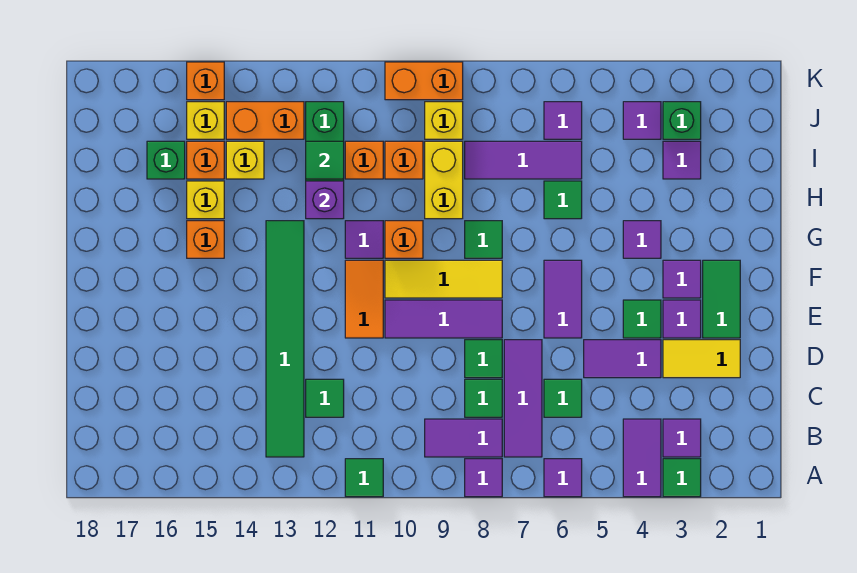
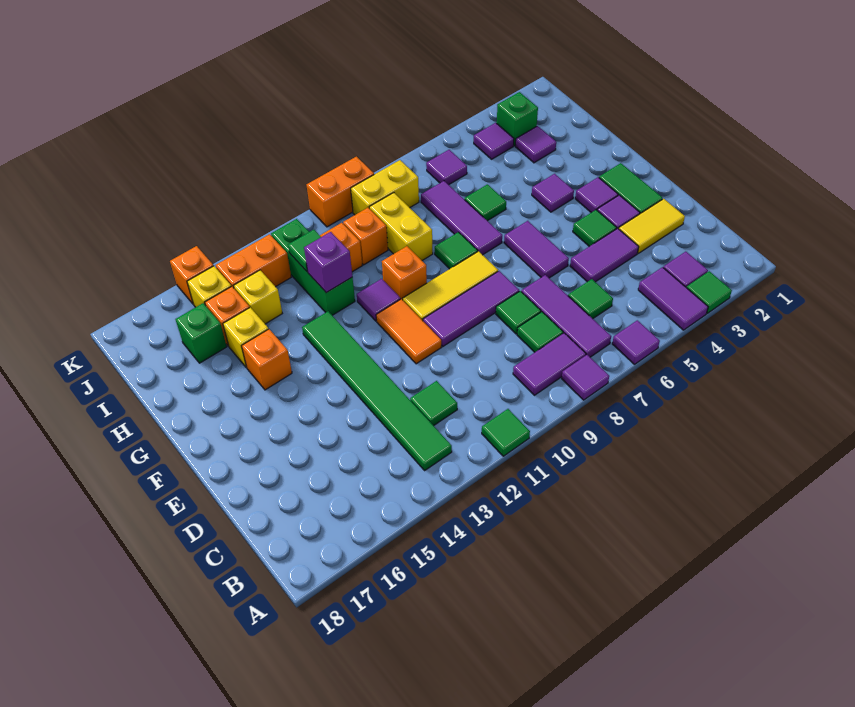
purple tile I6:I8 level 1 -> purple tile G7:I7 level 1
yellow brick J9 level 1 -> yellow brick J8:J9 level 1

